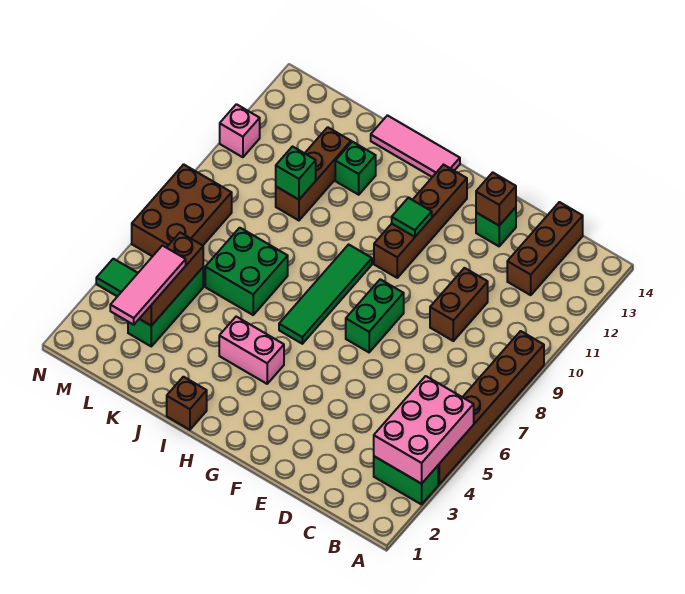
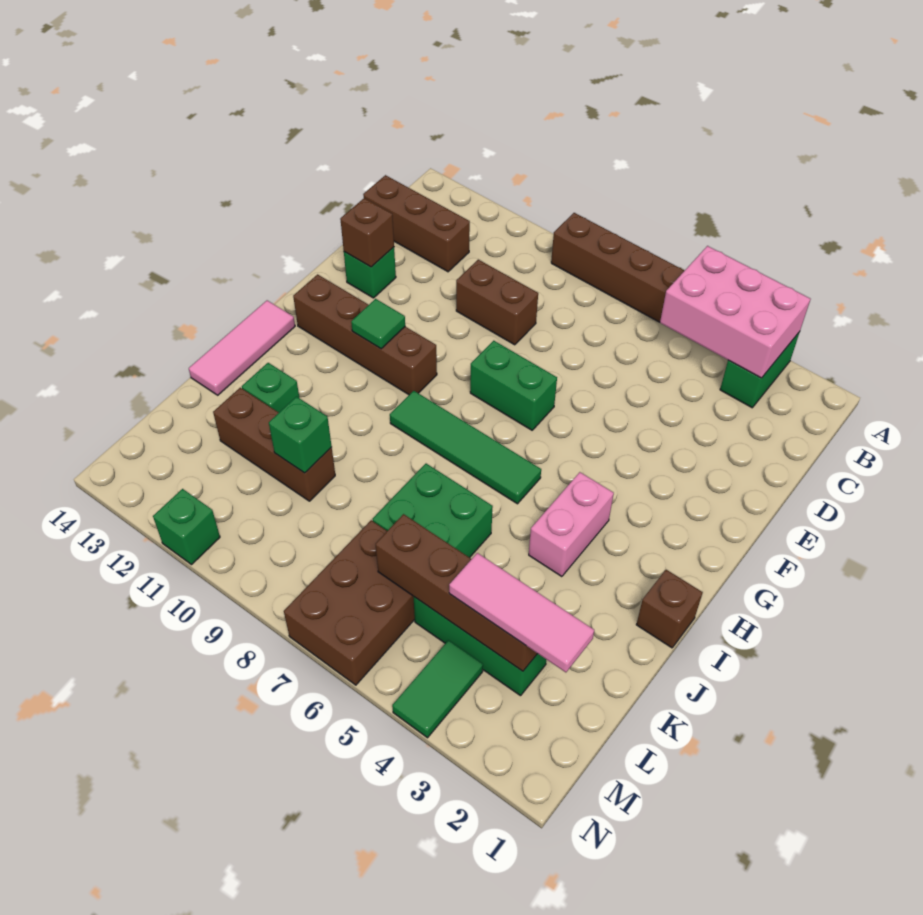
brown brick L3:L5 level 2 -> brown brick L3:L6 level 2
brown brick M6:N8 level 1 -> brown brick L6:N7 level 1
pink brick N11 level 1 -> green brick N11 level 1

